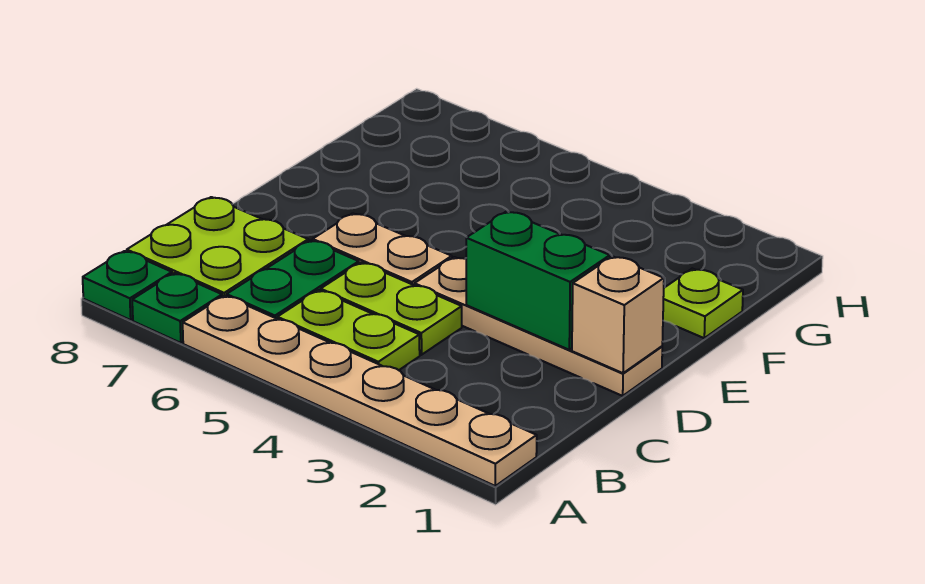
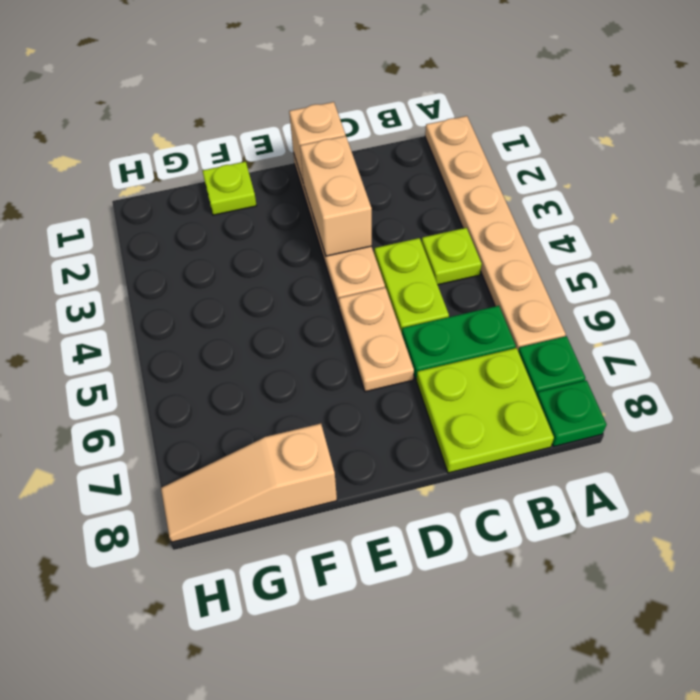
lime plate B4:B5 level 1 -> lime plate B4 level 1
green brick D2:D3 level 2 -> tan brick D2:D3 level 2
none -> tan slope F8:H8 level 1 top F

